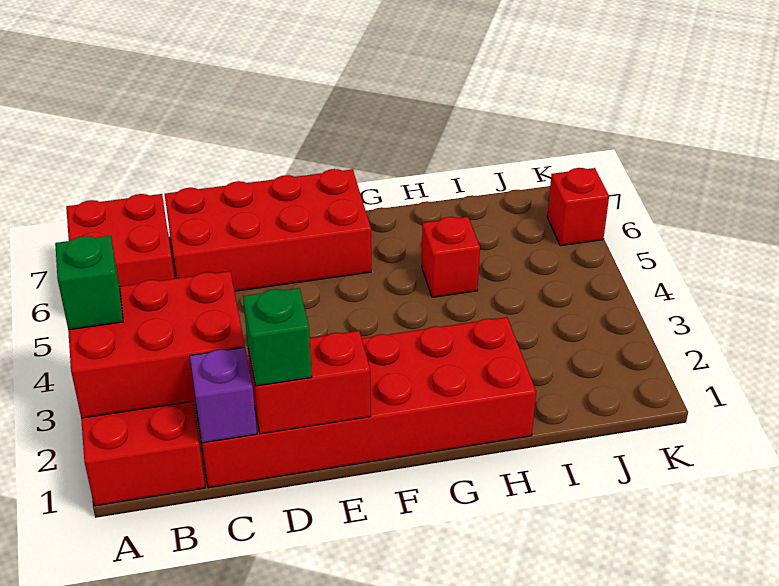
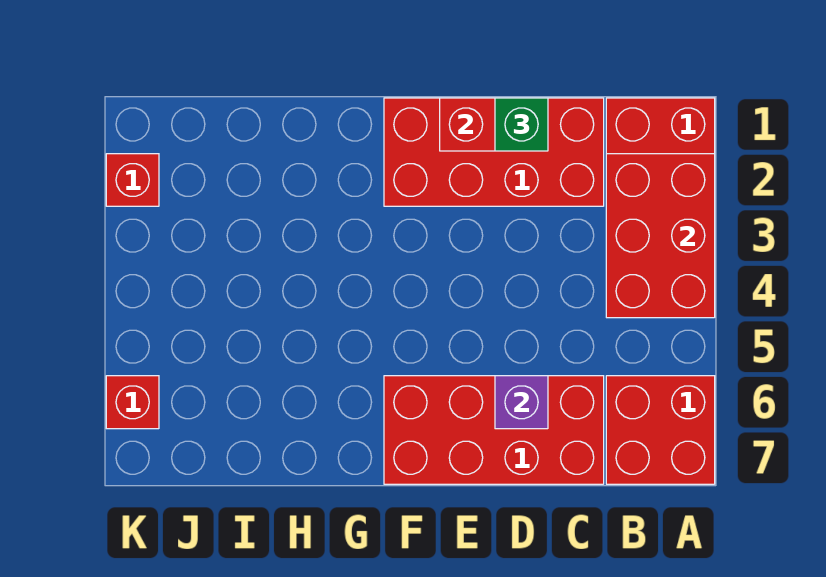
red brick A2:C3 level 2 -> red brick A2:B4 level 2
green brick A3 level 3 -> none
red brick C1:H2 level 1 -> red brick C1:F2 level 1
purple brick C1 level 2 -> purple brick D6 level 2
red brick H5 level 1 -> red brick K2 level 1

